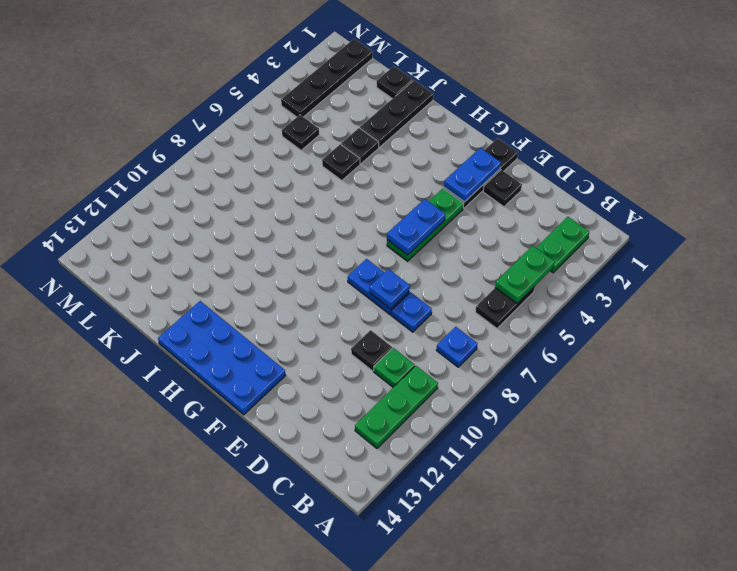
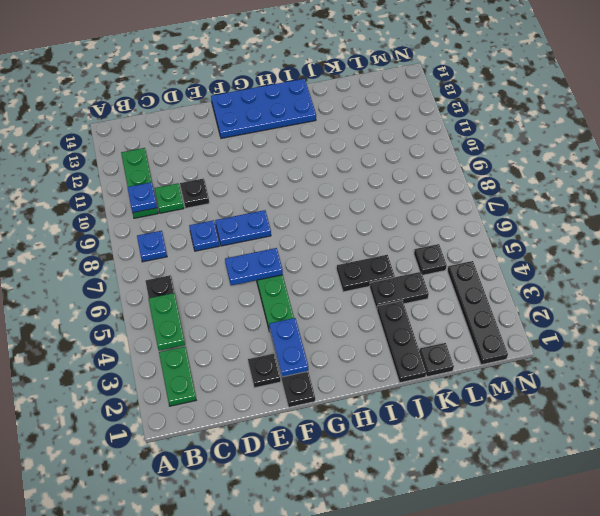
blue plate E8 level 2 -> blue plate B10 level 2
blue plate F5:F6 level 2 -> blue plate E6:F6 level 2
black plate J4 level 1 -> black plate J4:K4 level 1
black plate J5 level 1 -> black plate I5:J5 level 1

